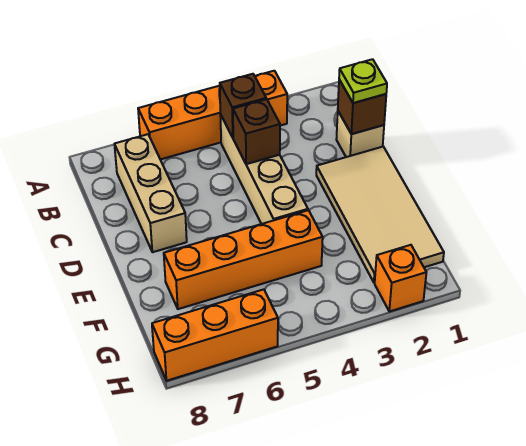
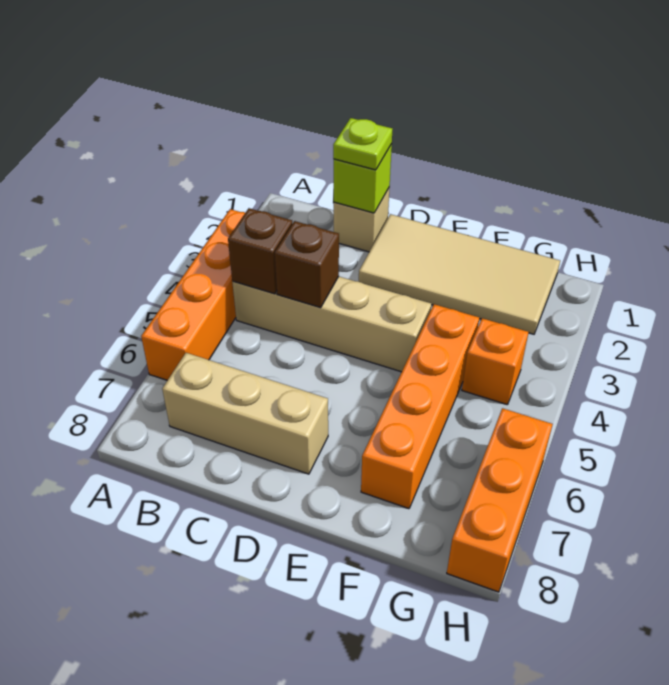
brown brick C1 level 2 -> lime brick C1 level 2
orange brick H2 level 1 -> orange brick G4 level 1

